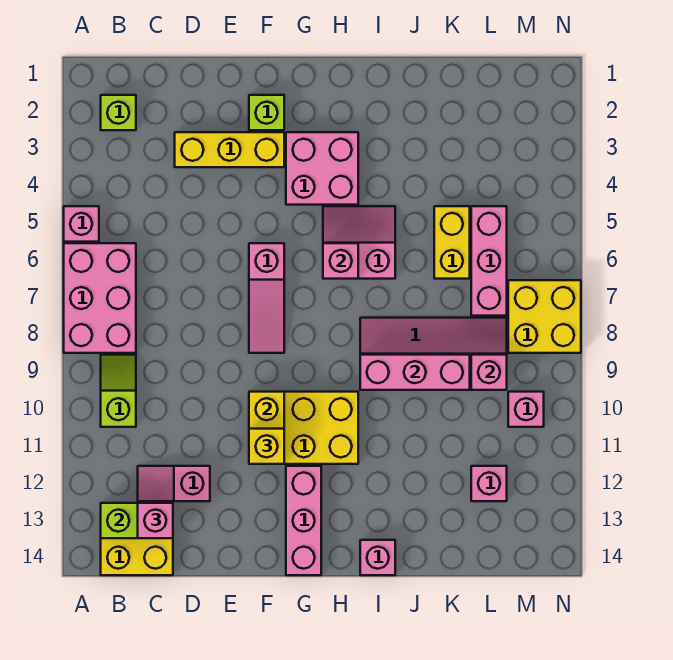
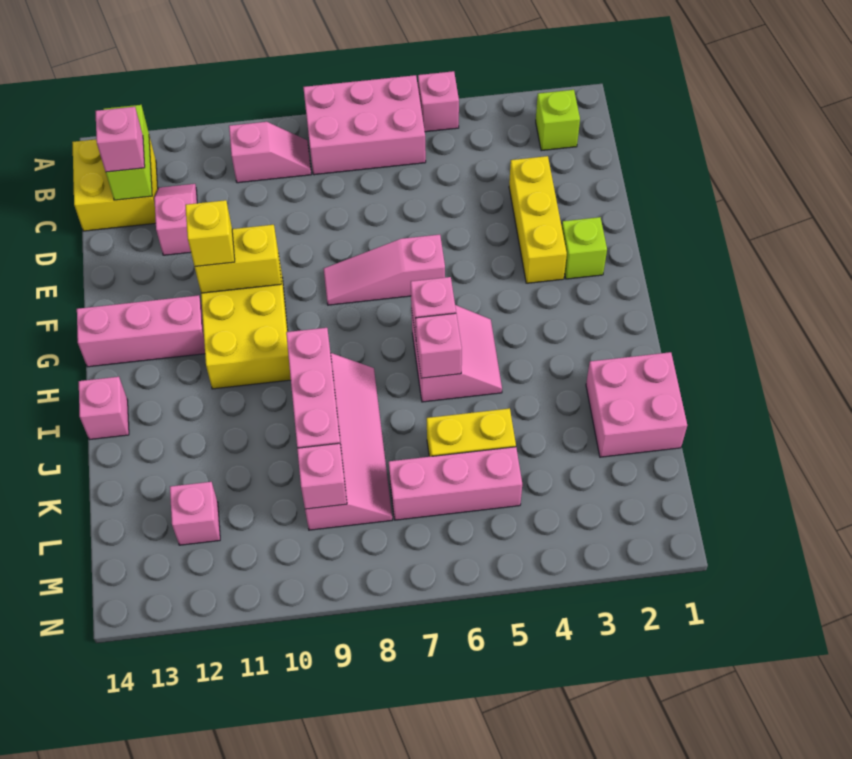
lime slope B9:B10 level 1 top 10 -> pink slope B9:B10 level 1 top 10
pink brick G3:H4 level 1 -> pink brick J1:K2 level 1
yellow brick M7:N8 level 1 -> none
pink brick M10 level 1 -> pink brick I6 level 2

